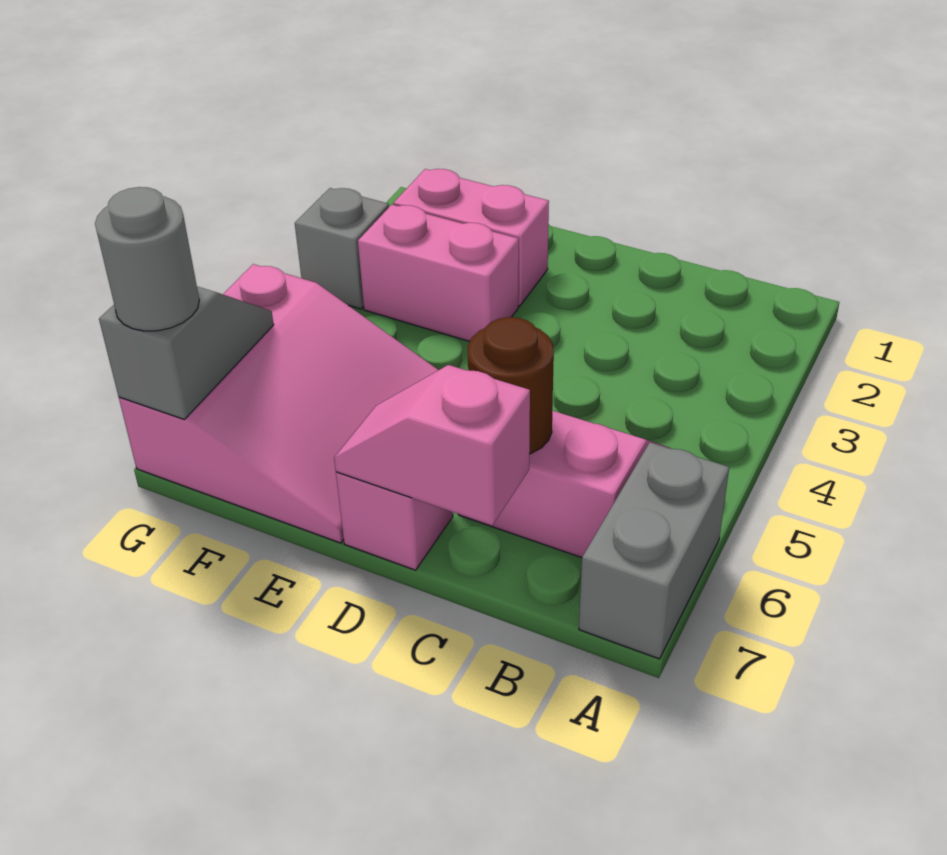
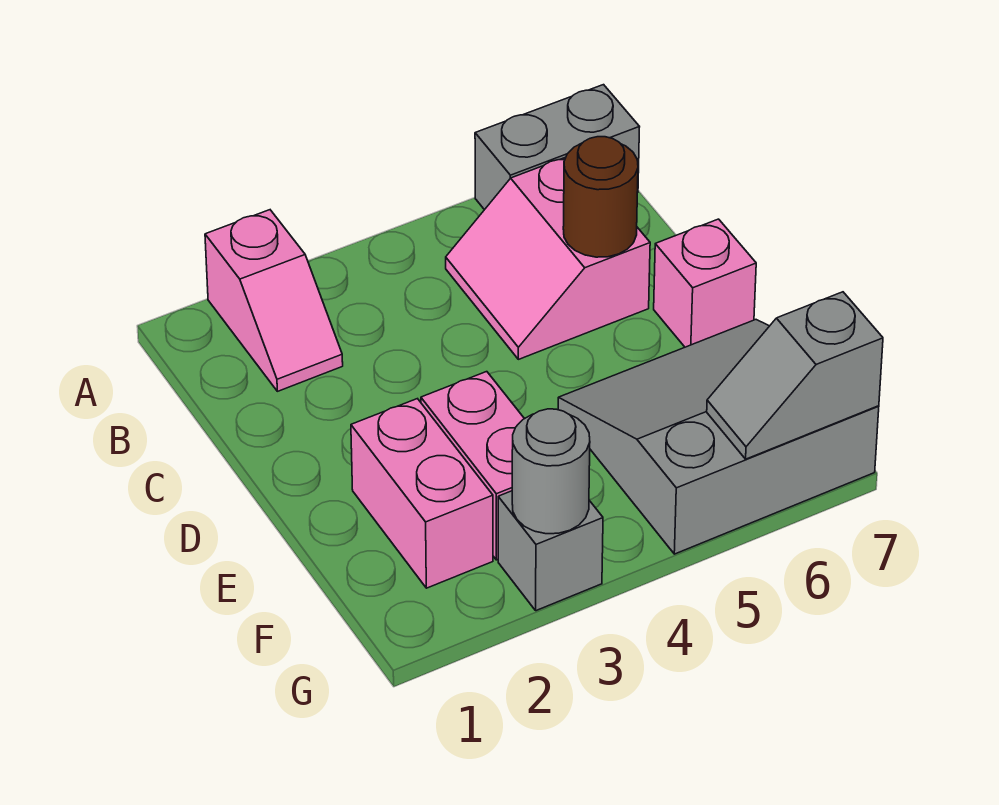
pink slope C7:D7 level 2 top C -> pink slope A2:B2 level 1 top A
pink slope E5:G7 level 1 top G -> grey slope E5:G7 level 1 top G
grey round brick G7 level 3 -> grey round brick G3 level 2

